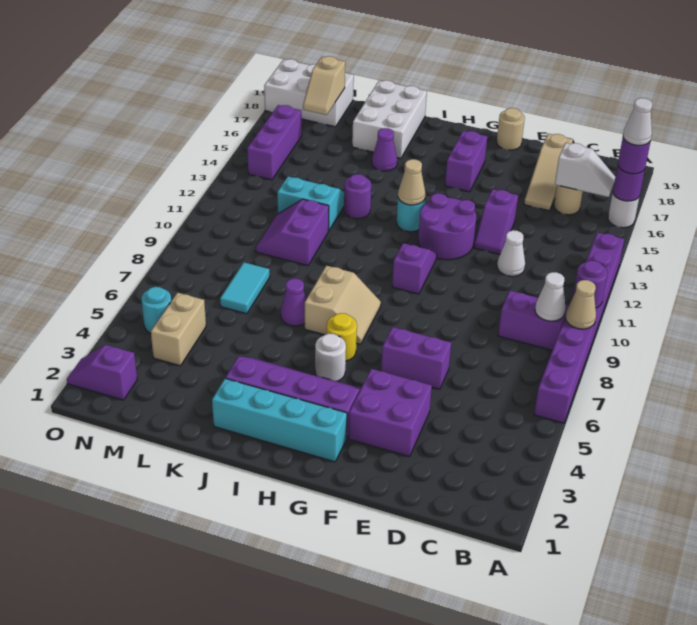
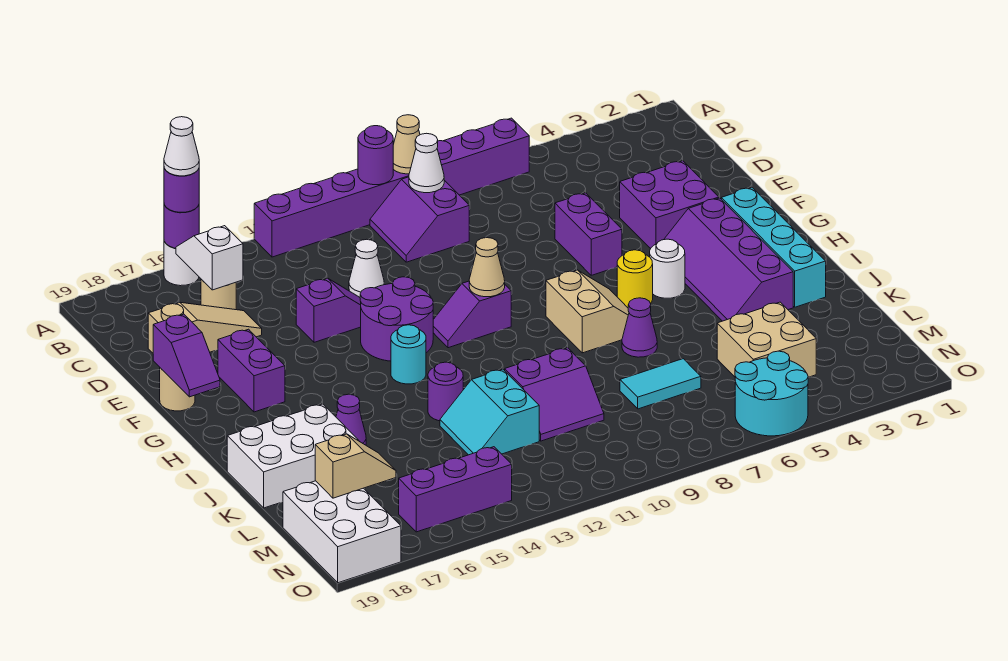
purple brick G16:G17 level 1 -> purple brick F17:G17 level 1
tan slope H7:I8 level 1 top I -> tan slope H7:I8 level 1 top 8
tan cone H13 level 2 -> tan cone G10 level 2
tan brick M4:M5 level 1 -> tan brick L4:M5 level 1
purple slope N2:O2 level 1 top N -> purple slope F19:G19 level 2 top F
cyan round brick N5 level 1 -> cyan round brick N5:O6 level 1

